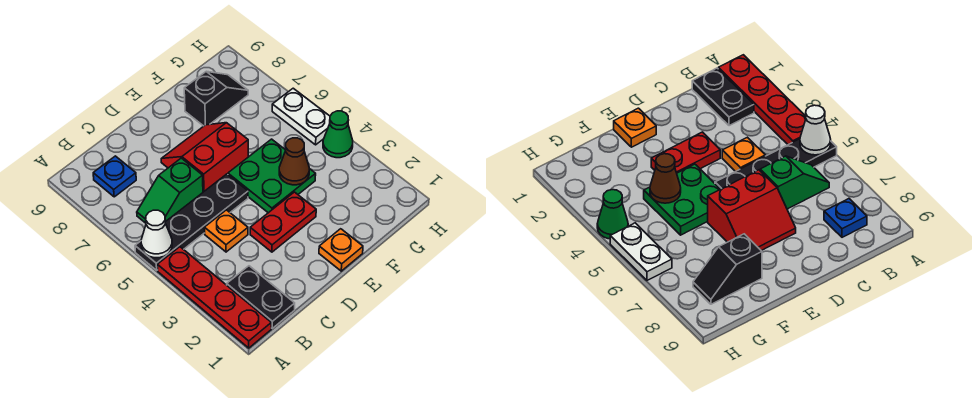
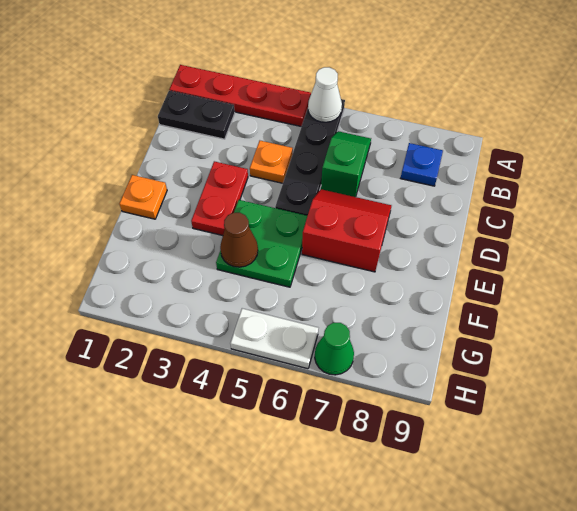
red slope D6:E7 level 1 top 6 -> red slope D6:E7 level 1 top E
black slope F8:G8 level 1 top F -> none
green cone H4 level 1 -> green cone H7 level 1

